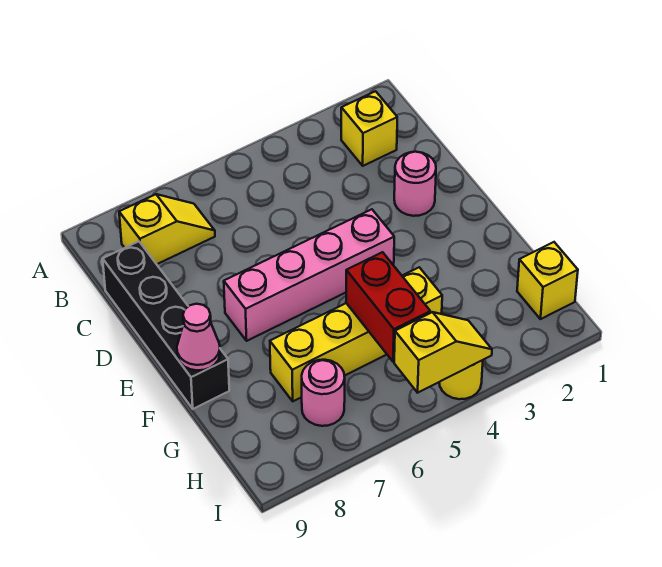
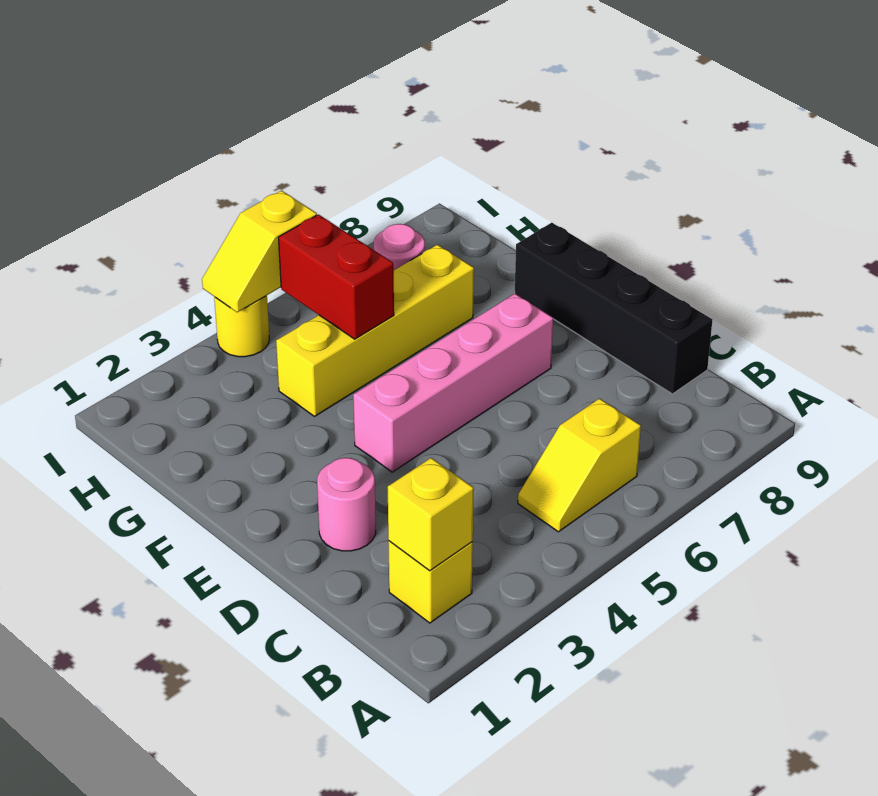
yellow slope B7:B8 level 1 top 8 -> yellow slope B5:B6 level 1 top 6
pink cone F9 level 2 -> none
yellow brick H1 level 1 -> yellow brick B2 level 2

